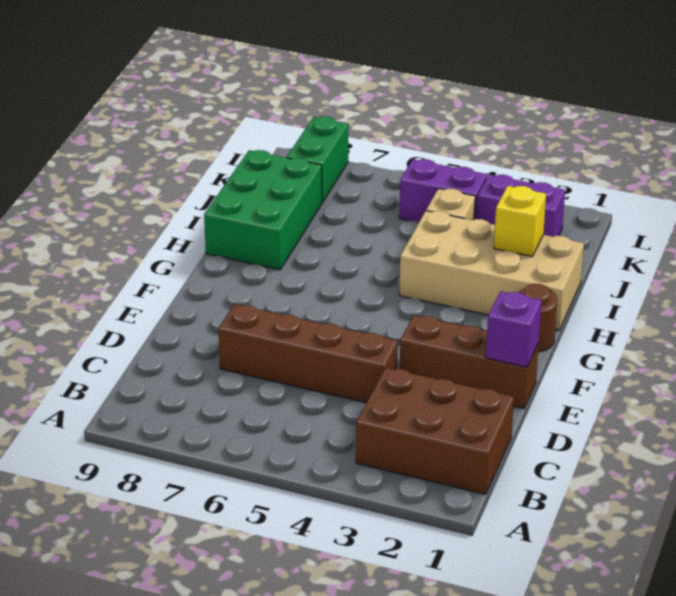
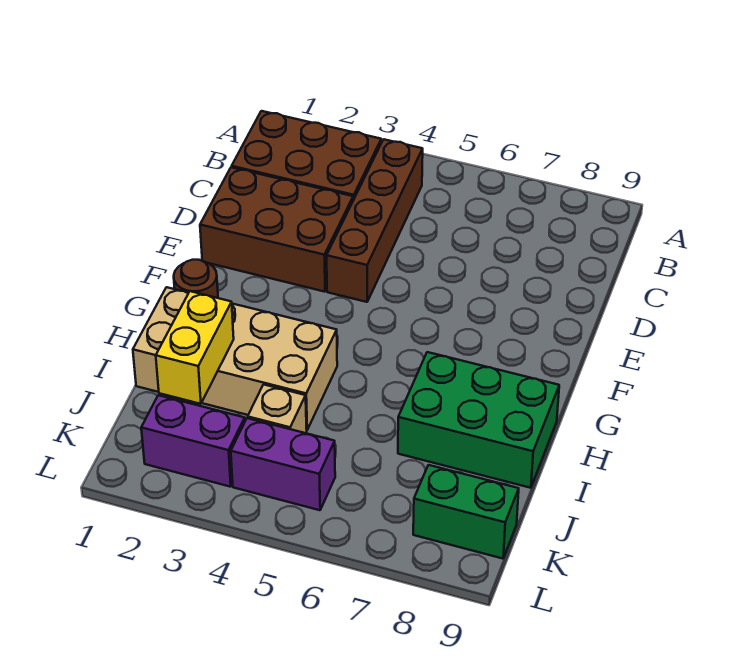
brown brick D4:D7 level 1 -> brown brick B4:E4 level 1
brown brick E1:E3 level 1 -> brown brick D1:E3 level 1
purple brick E1 level 2 -> none
green brick H8:J9 level 1 -> green brick H7:I9 level 1
yellow brick I2 level 2 -> yellow brick I2:J2 level 2
green brick K8:L8 level 1 -> green brick K8:K9 level 1

